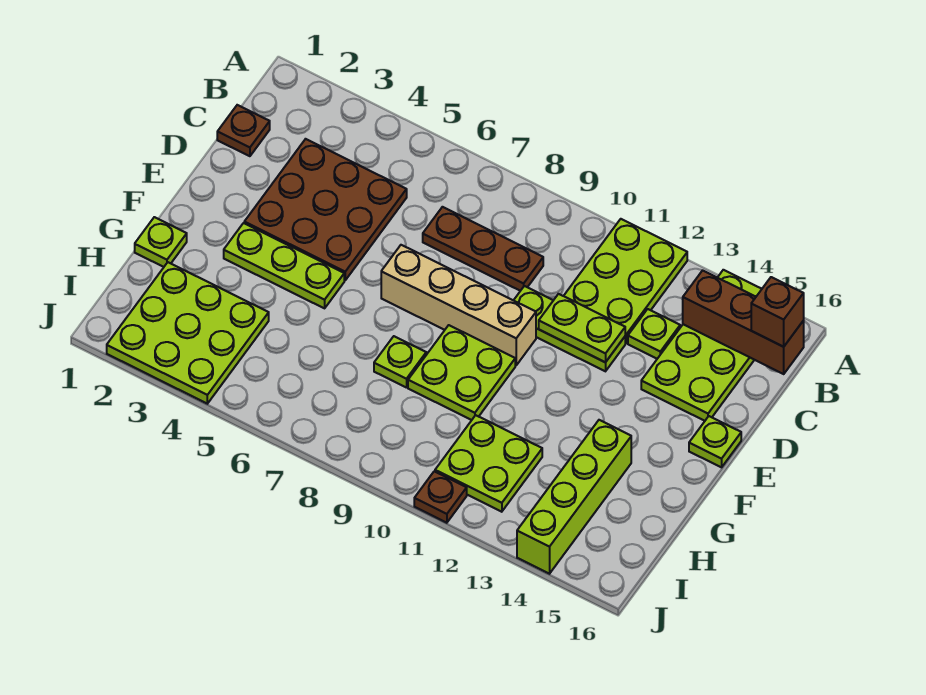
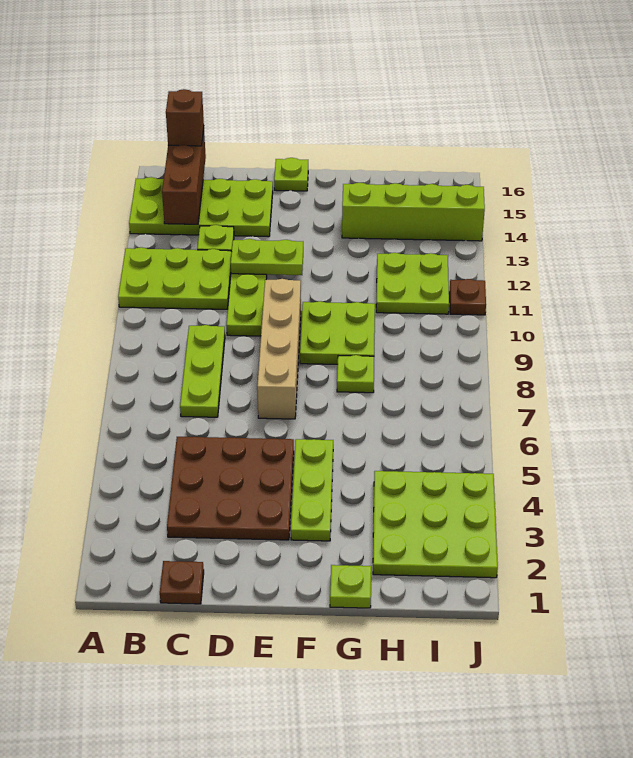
brown plate C7:C9 level 1 -> lime plate C7:C9 level 1
lime plate D11:D12 level 2 -> lime plate D12:E12 level 2

